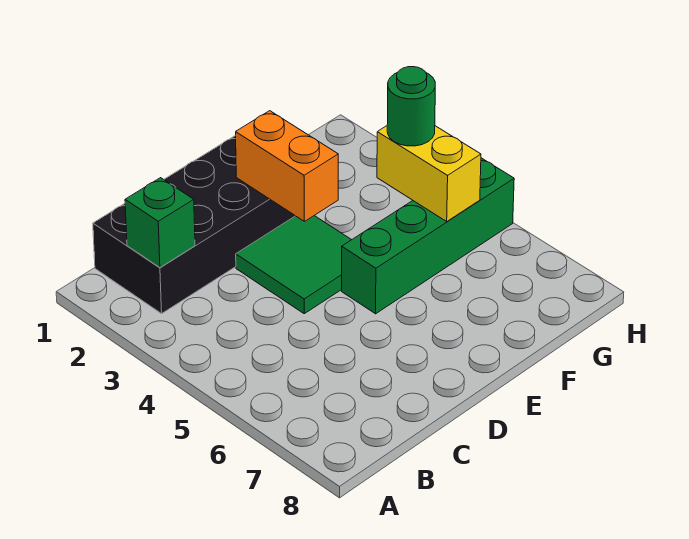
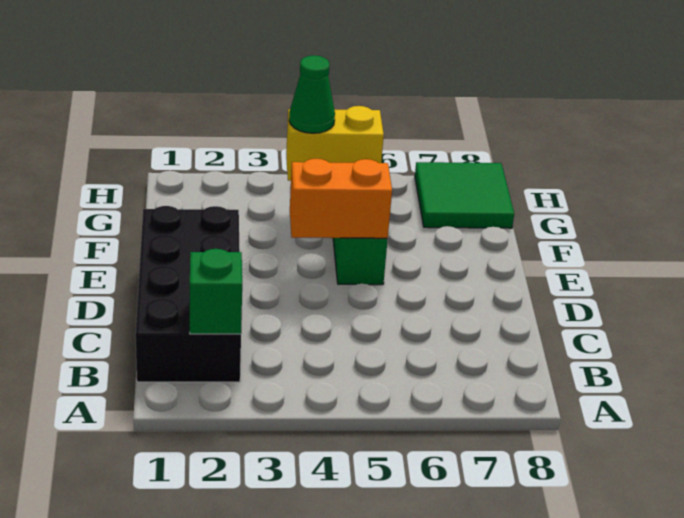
green tile D3:E4 level 1 -> green tile G7:H8 level 1
orange brick E2:E3 level 2 -> orange brick E4:E5 level 2
green round brick G4 level 3 -> green cone G4 level 3

